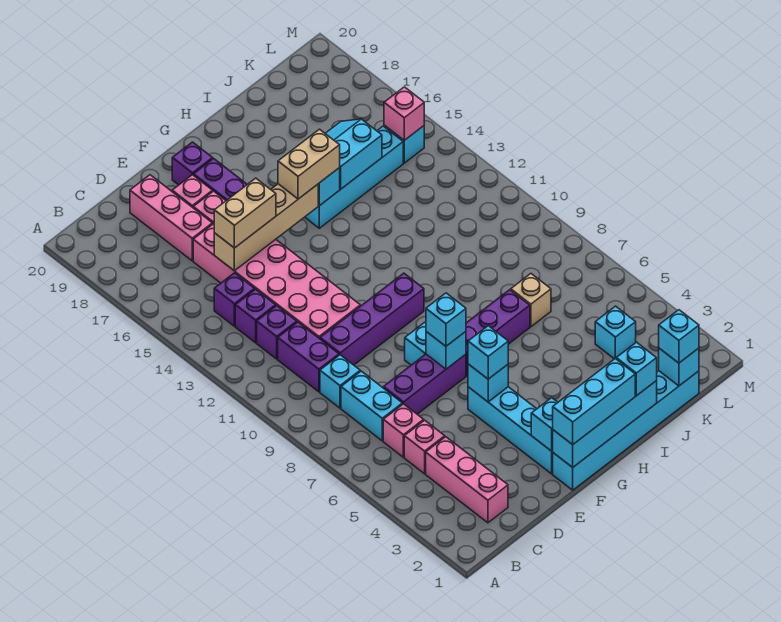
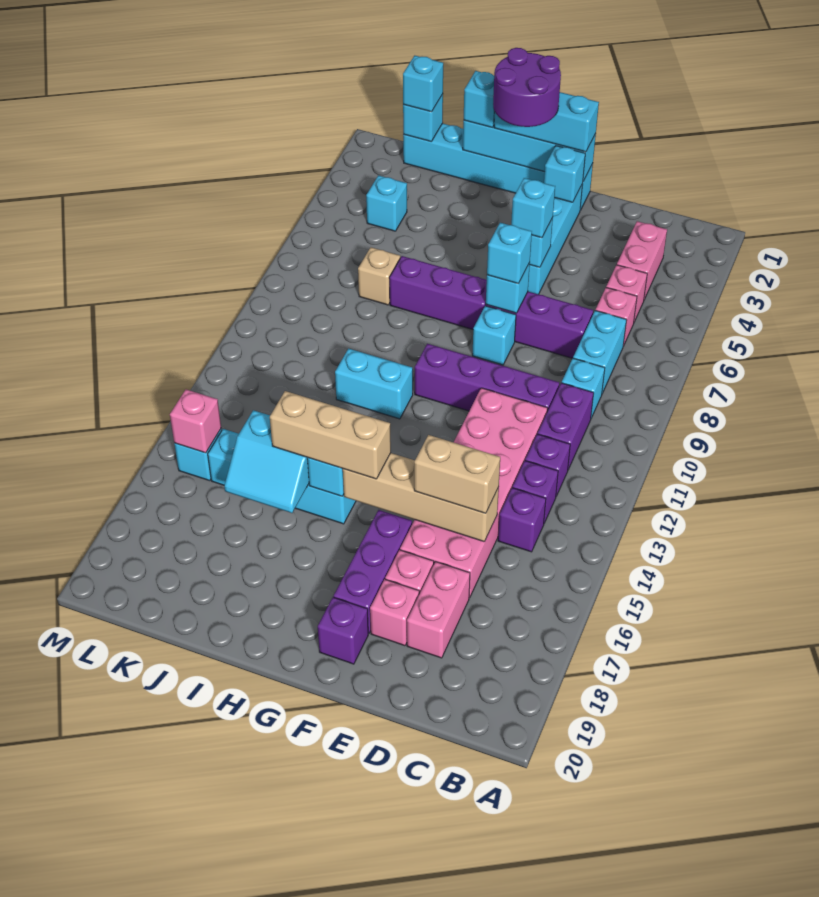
pink brick C2:C4 level 1 -> pink brick C3:C4 level 1
pink brick D17:D19 level 1 -> pink brick D17:D18 level 1
none -> purple round brick G1:H2 level 4
tan brick G15:H15 level 3 -> tan brick G15:I15 level 3
none -> cyan brick H11:I11 level 1

